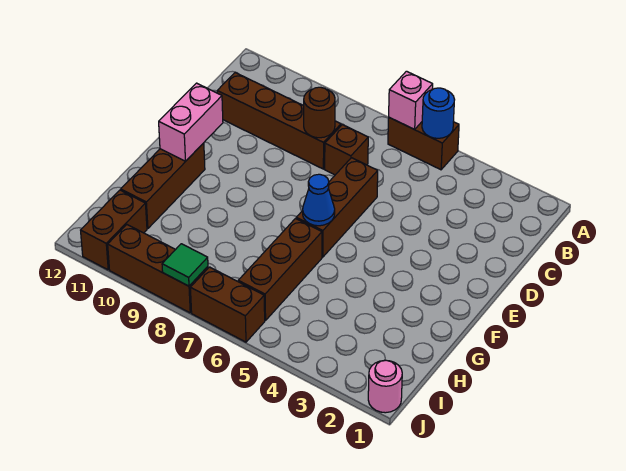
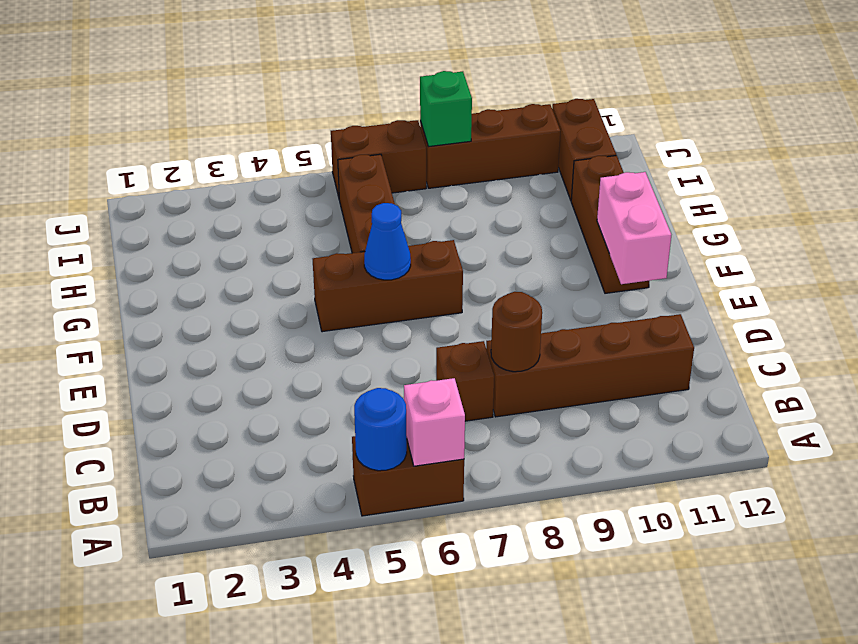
brown brick D6:F6 level 1 -> brown brick F5:F7 level 1
pink round brick J1 level 1 -> none
green tile J8 level 2 -> green brick J8 level 2

